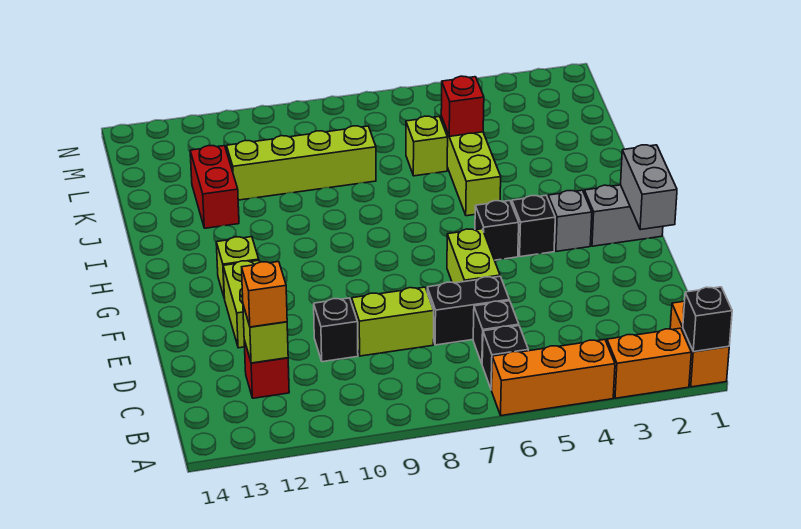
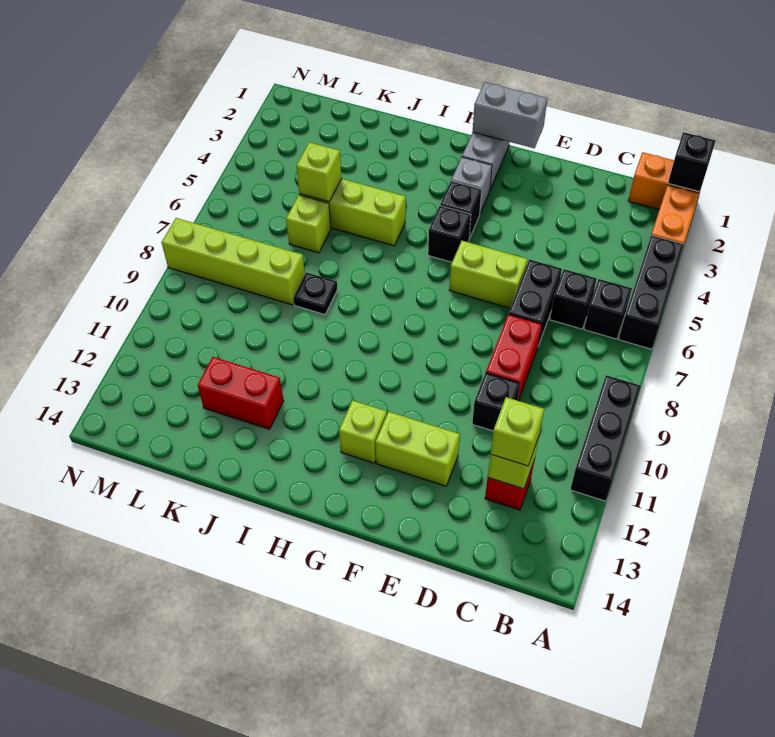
orange brick A4:A6 level 1 -> black brick A4:A6 level 1
none -> black brick A9:A11 level 1
orange brick C12 level 3 -> lime brick C12 level 3
lime brick D8:D9 level 1 -> red brick D8:D9 level 1
none -> black plate J8 level 1
red brick K5 level 2 -> lime brick K5 level 2
lime brick K8:K11 level 1 -> lime brick K8:N8 level 1

